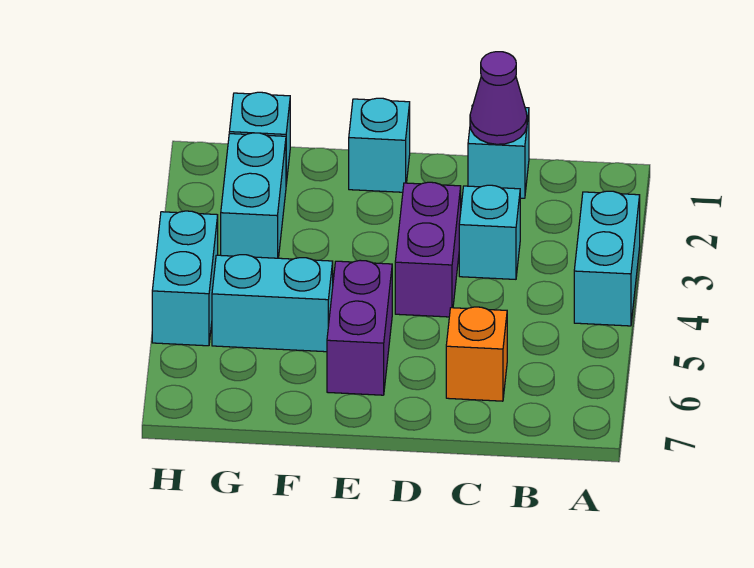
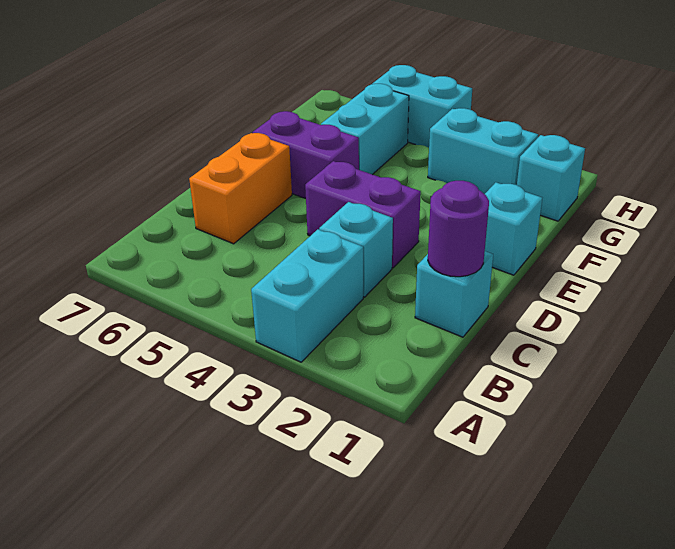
cyan brick A3:A4 level 1 -> cyan brick A3:B3 level 1
purple cone C1 level 2 -> purple round brick C1 level 2
orange brick C6 level 1 -> orange brick C6:D6 level 1

